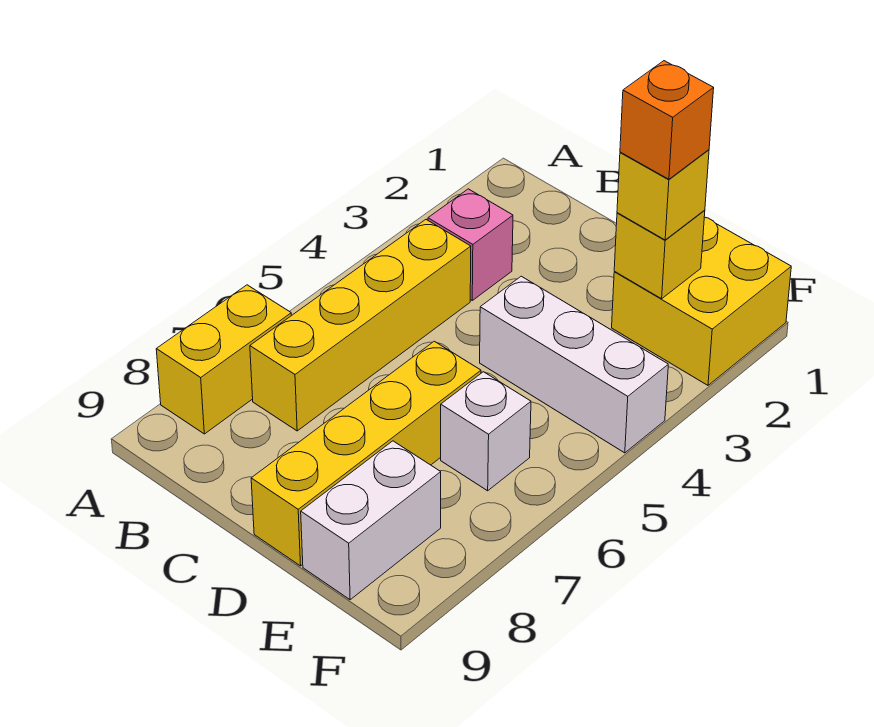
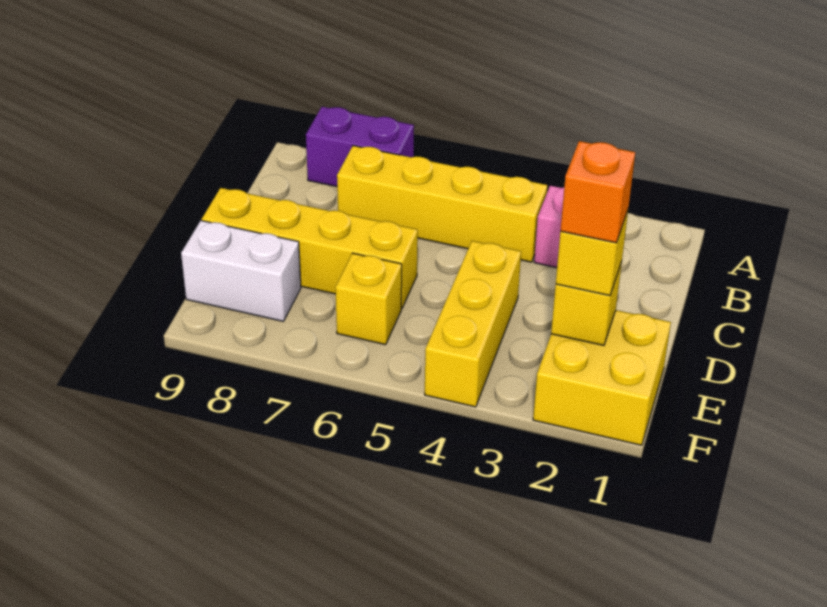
yellow brick A7:A8 level 1 -> purple brick A7:A8 level 1
white brick D4:F4 level 1 -> yellow brick D4:F4 level 1
white brick E6 level 1 -> yellow brick E6 level 1

